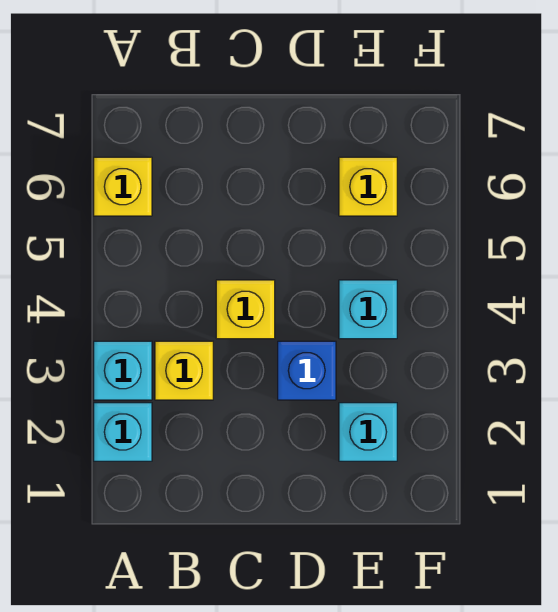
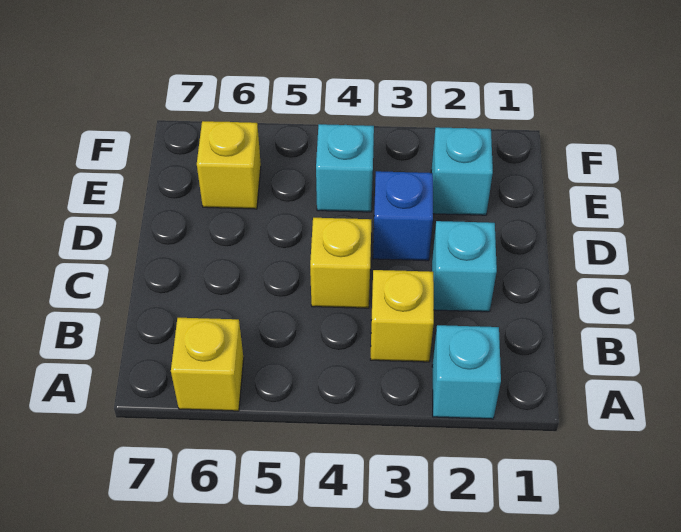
cyan brick A3 level 1 -> cyan brick C2 level 1

